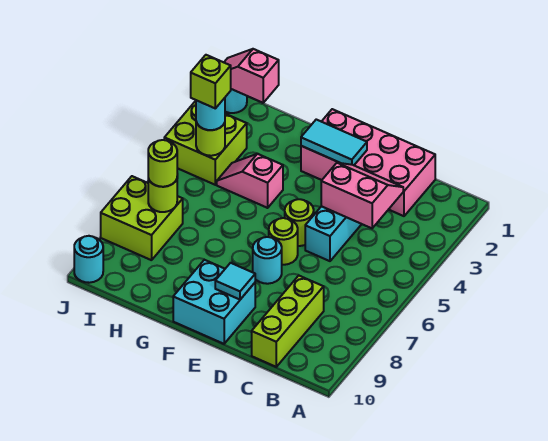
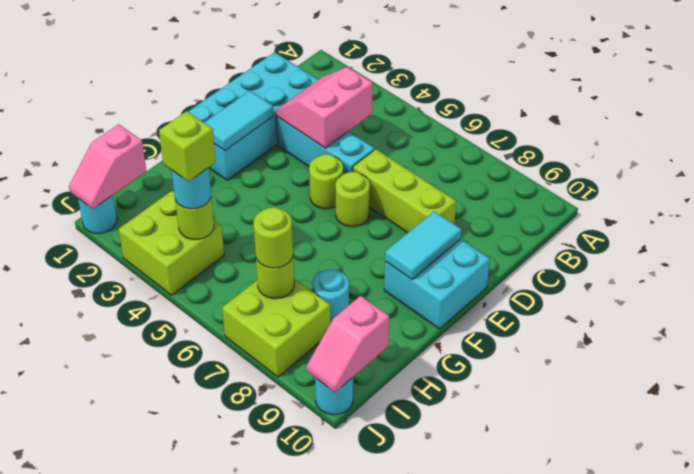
pink brick C1:F2 level 1 -> cyan brick C1:F2 level 1
lime brick C8:C10 level 1 -> lime brick D6:D8 level 1
cyan round brick E7 level 1 -> cyan round brick H8 level 1
cyan tile E9 level 2 -> cyan tile E9:F9 level 2
pink slope G4:H4 level 1 top G -> pink slope I10:J10 level 2 top I

